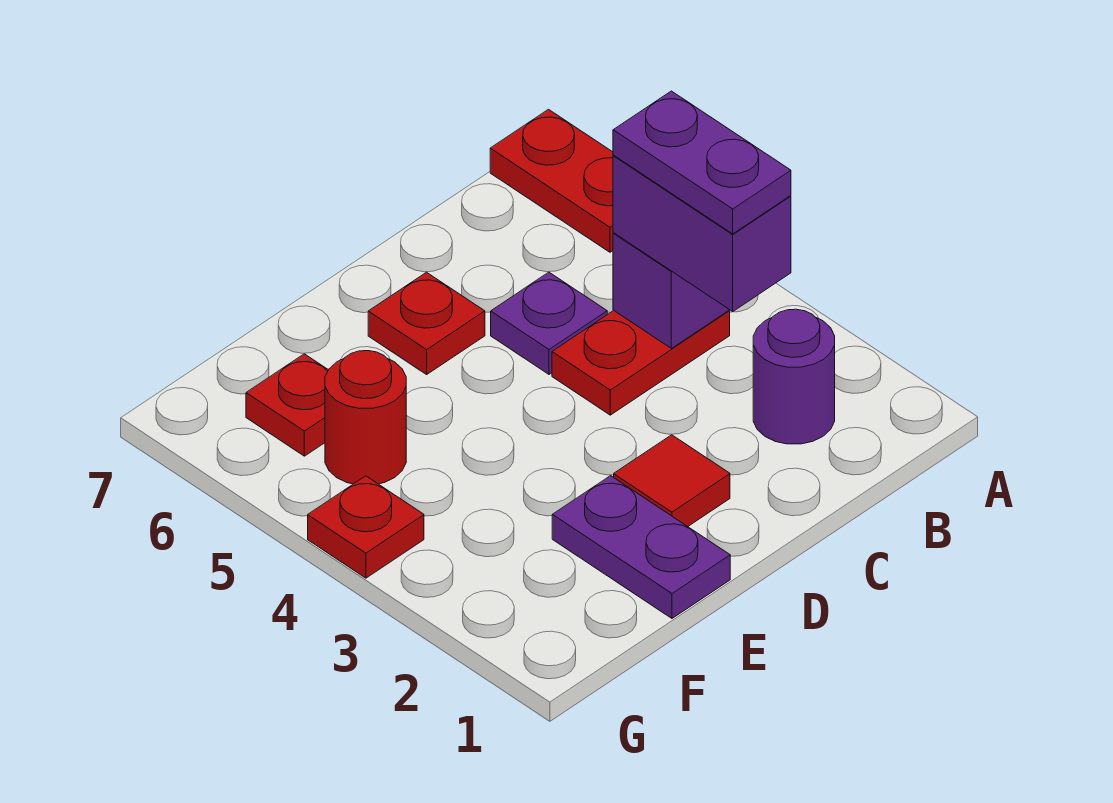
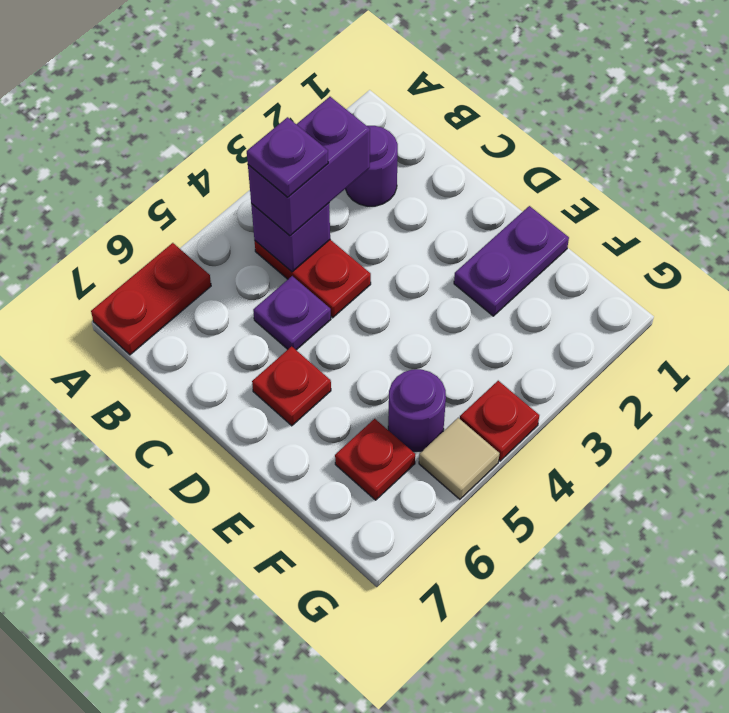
purple plate B3:B4 level 4 -> purple plate B4 level 4
red tile D2 level 1 -> none
red round brick F5 level 1 -> purple round brick F5 level 1
none -> tan tile G5 level 1

